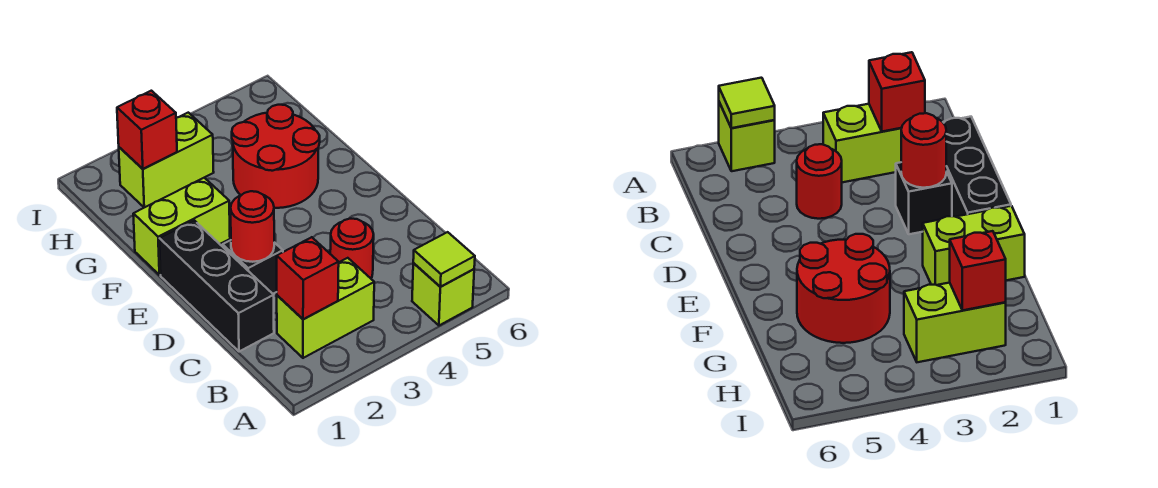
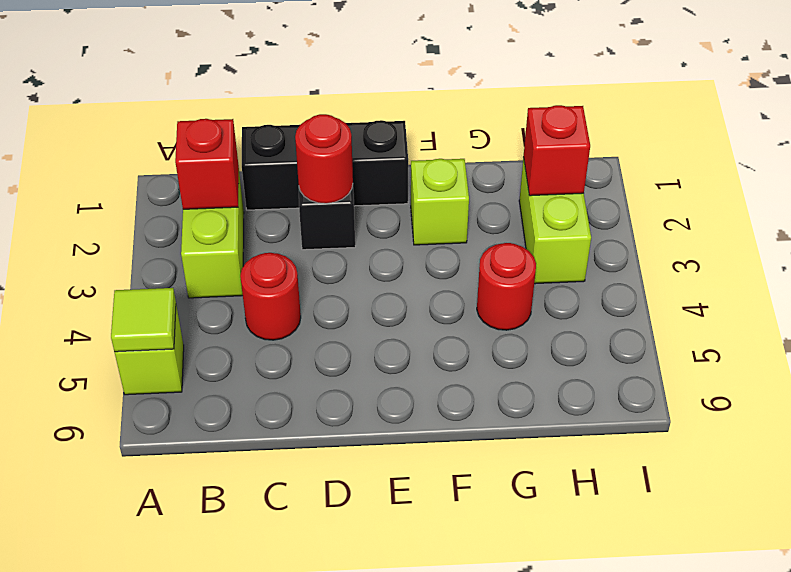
lime brick F1:F2 level 1 -> lime brick F2 level 1
red round brick F4:G5 level 1 -> red round brick G4 level 1

